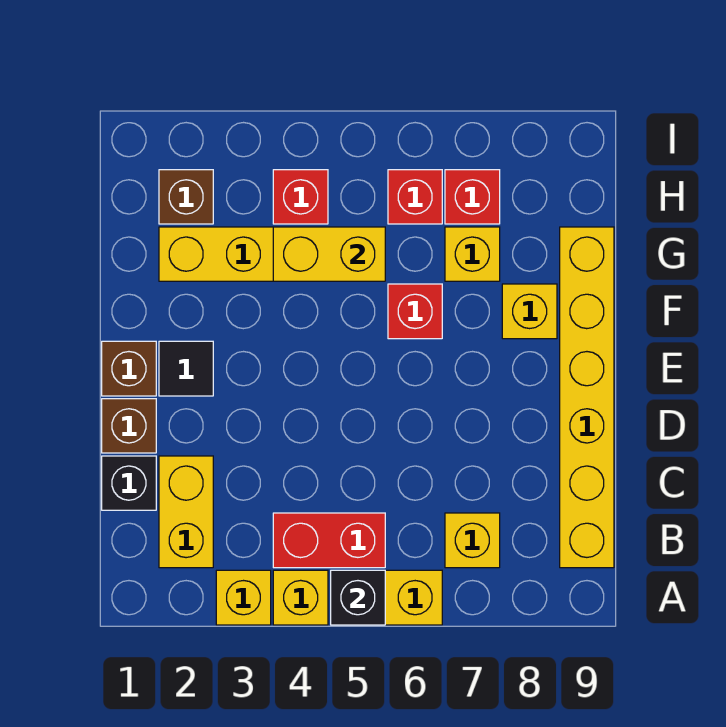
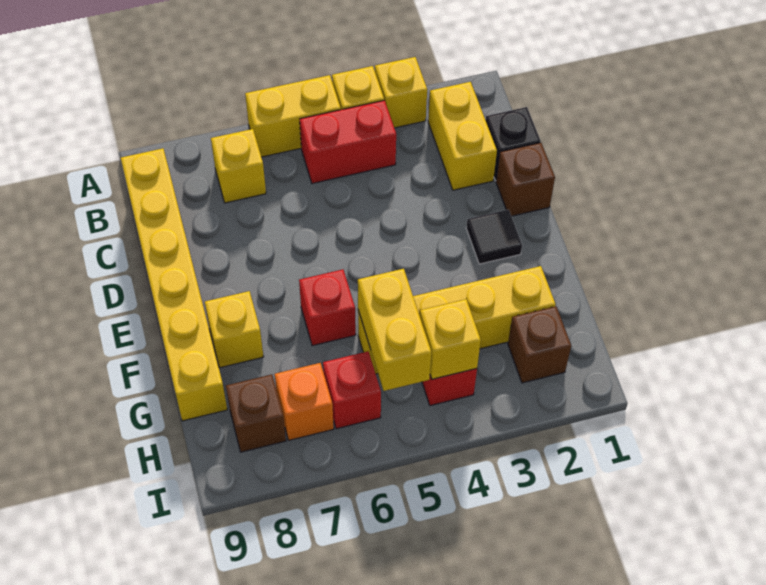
black brick A5 level 2 -> none
brown brick E1 level 1 -> brown brick H8 level 1
yellow brick G4:G5 level 2 -> yellow brick G5:H5 level 2
yellow brick G7 level 1 -> yellow brick H4 level 2
red brick H7 level 1 -> orange brick H7 level 1

